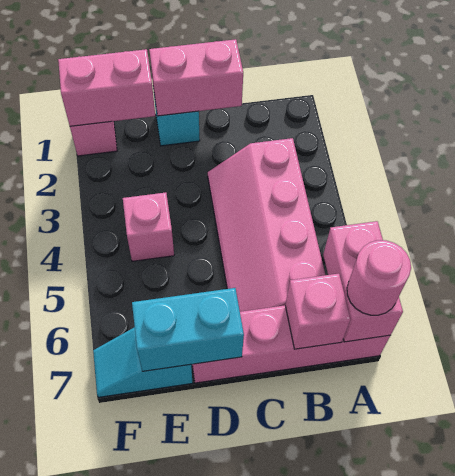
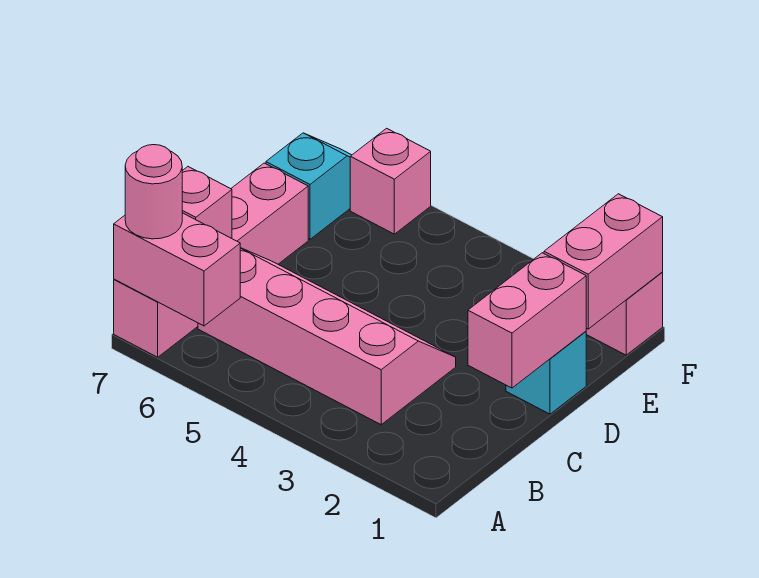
cyan brick D7:E7 level 2 -> none
pink brick E4 level 1 -> pink brick F6 level 1

